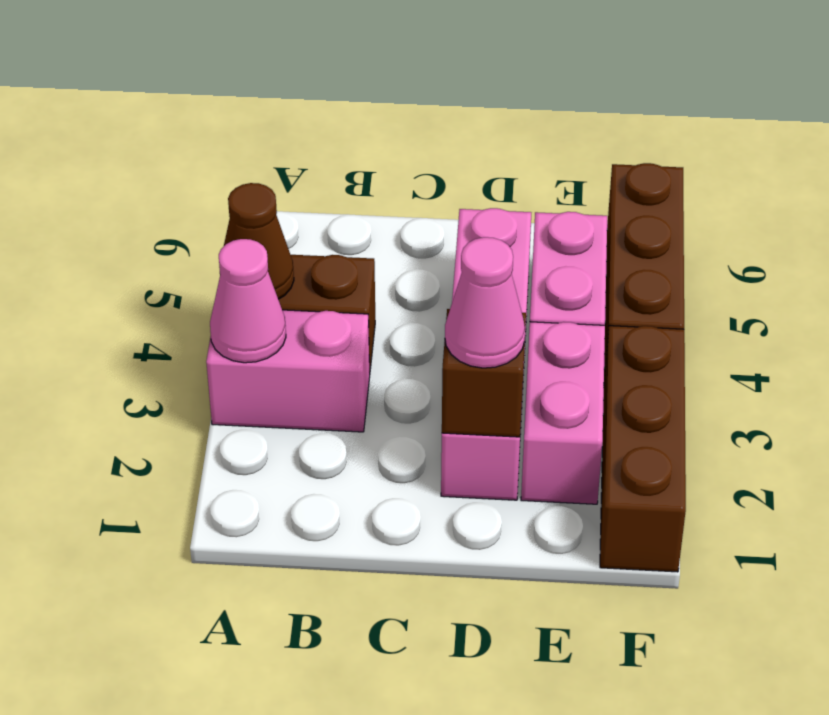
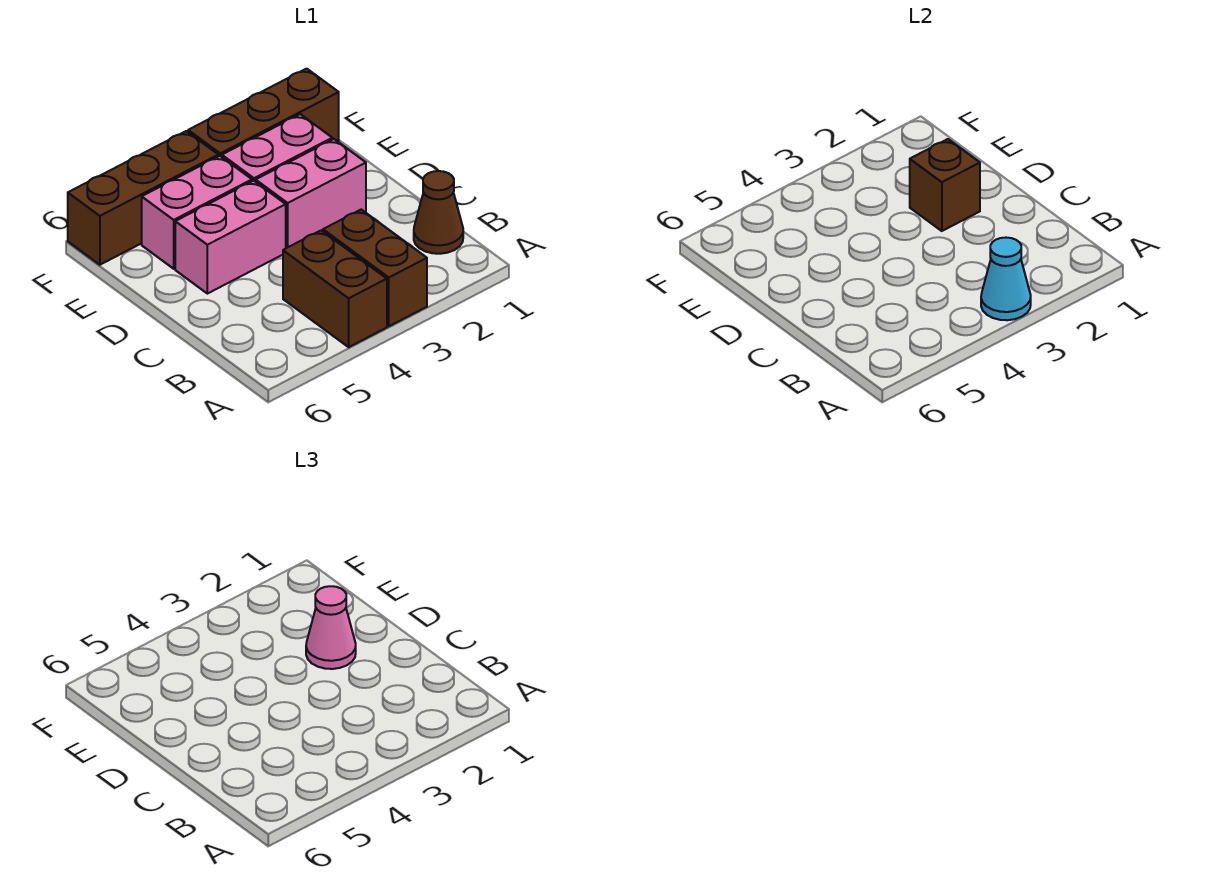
pink brick A3:B3 level 1 -> brown brick A3:B3 level 1
pink cone A3 level 2 -> cyan cone A3 level 2
brown cone A4 level 2 -> brown cone B1 level 1

